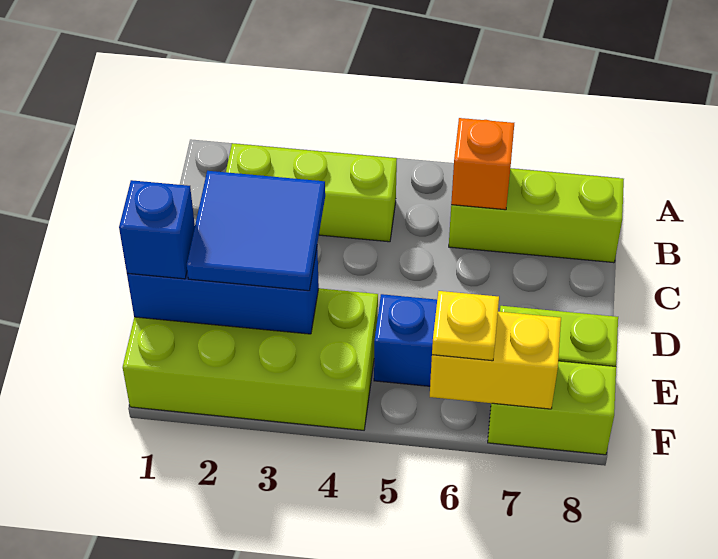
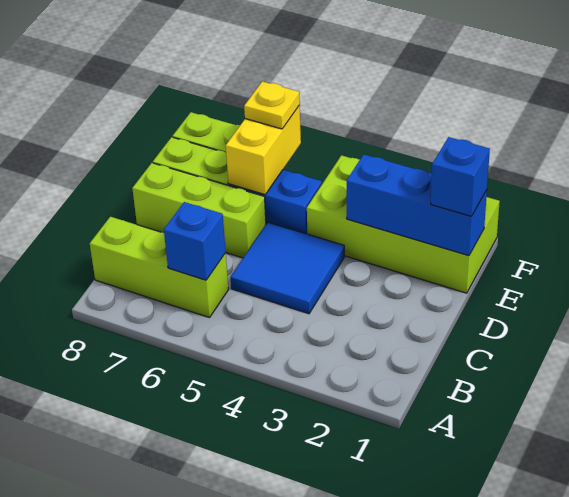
lime brick B2:B4 level 1 -> lime brick D6:D8 level 1
orange brick B6 level 2 -> blue brick B6 level 2
blue tile D2:E3 level 3 -> blue tile C4:D5 level 1
yellow brick F6:F7 level 2 -> yellow brick E6:F6 level 2

